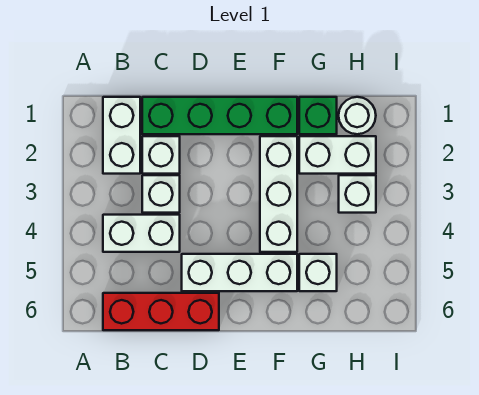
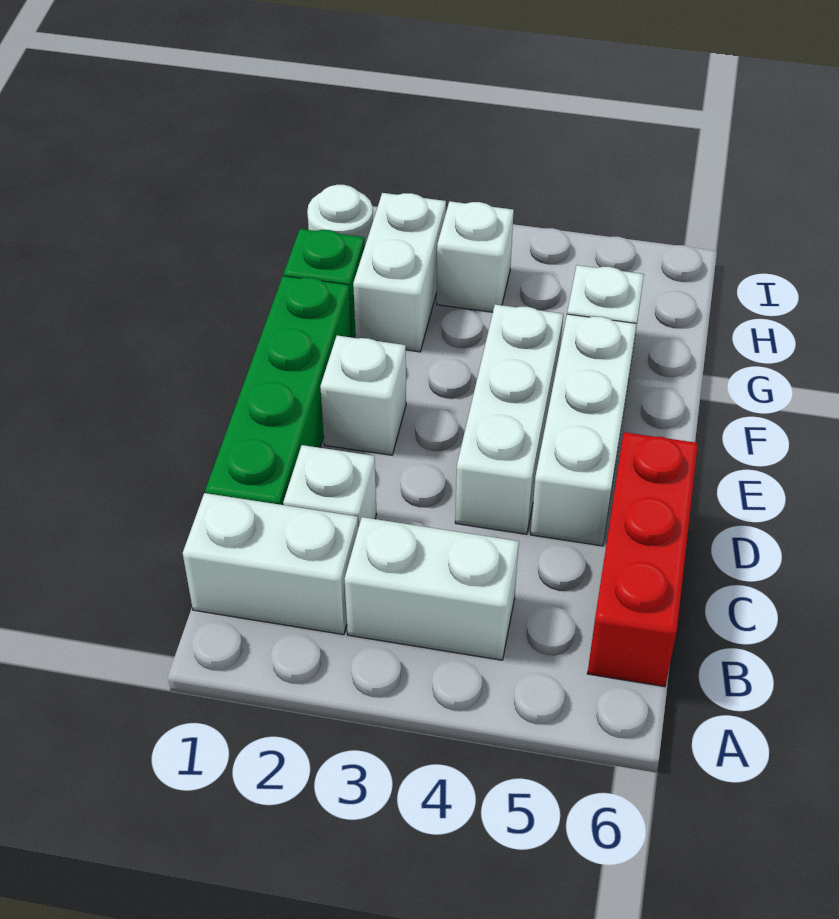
white brick B4:C4 level 1 -> white brick B3:B4 level 1
white brick C3 level 1 -> white brick E2 level 1
white brick F2:F4 level 1 -> white brick D4:F4 level 1

